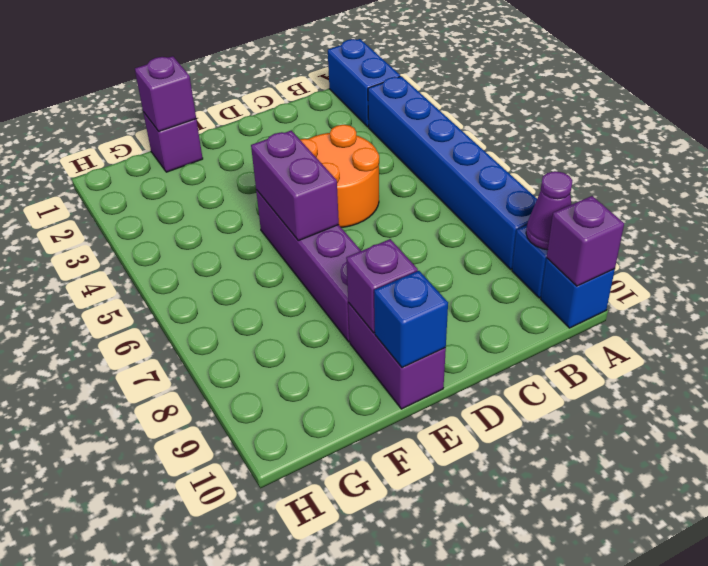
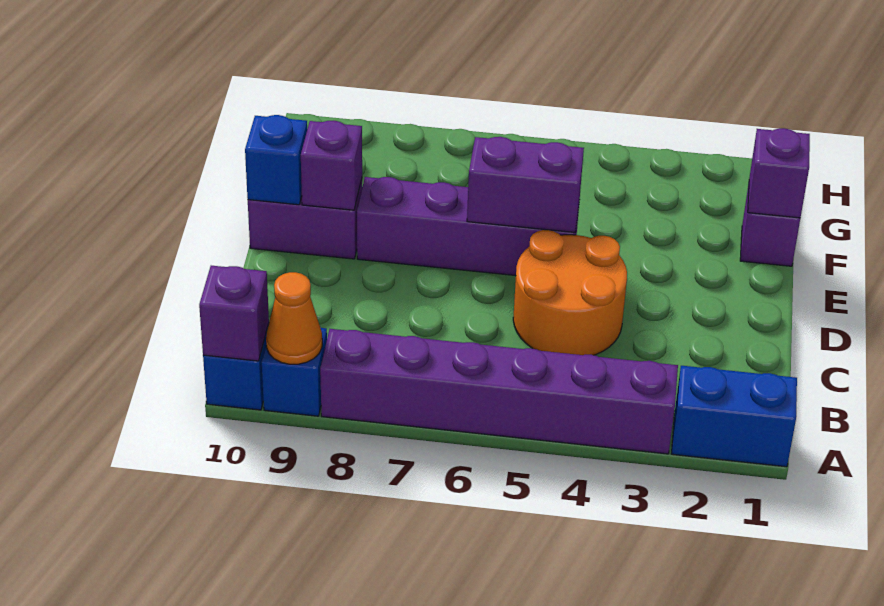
blue brick A3:A8 level 1 -> purple brick A3:A8 level 1
purple cone A9 level 2 -> orange cone A9 level 2

